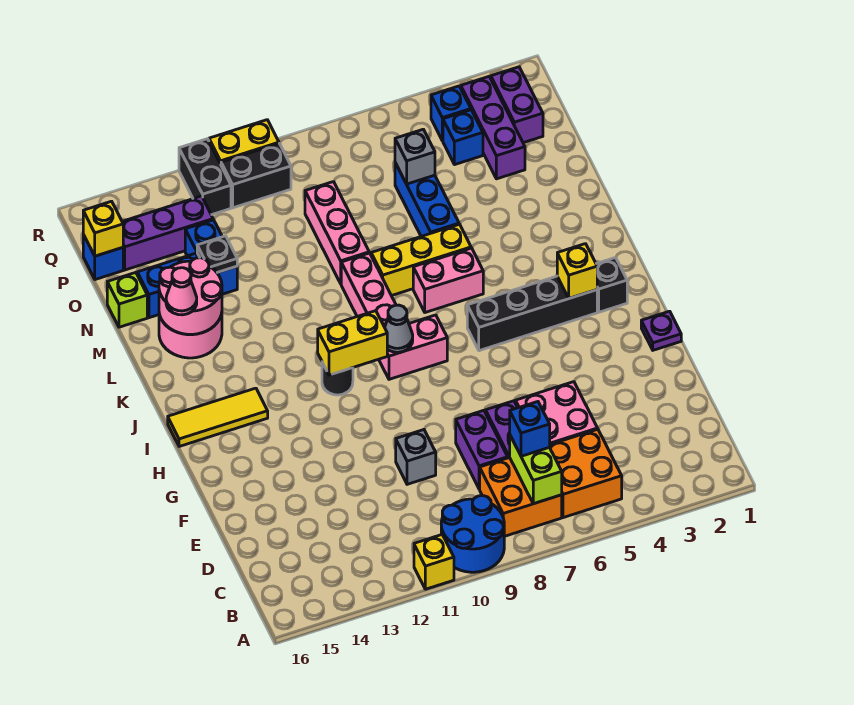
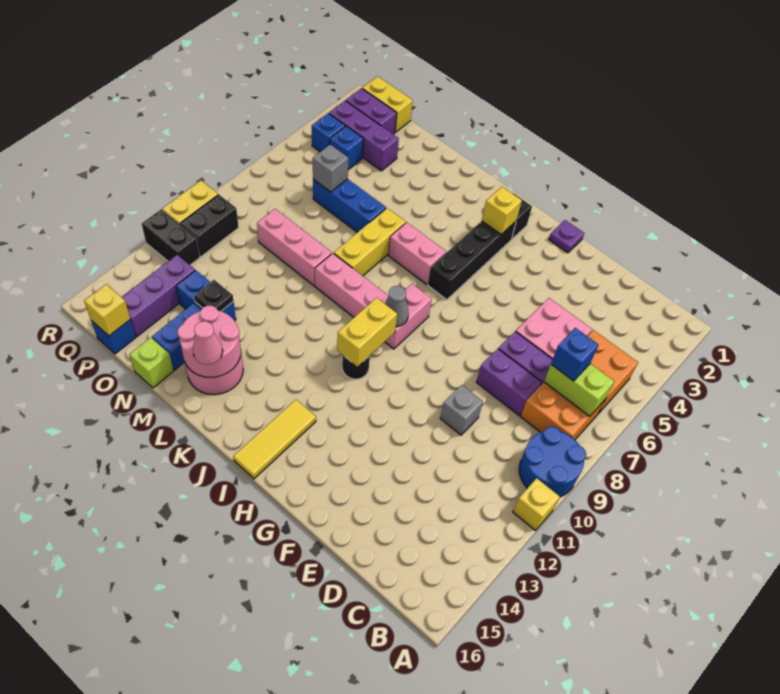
pink brick K6:K7 level 1 -> pink brick J6:K6 level 1
none -> yellow brick P1:Q1 level 1

